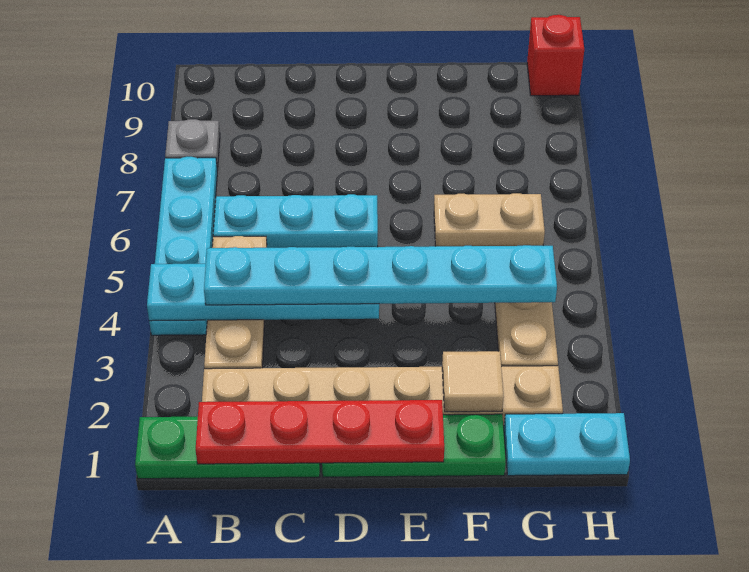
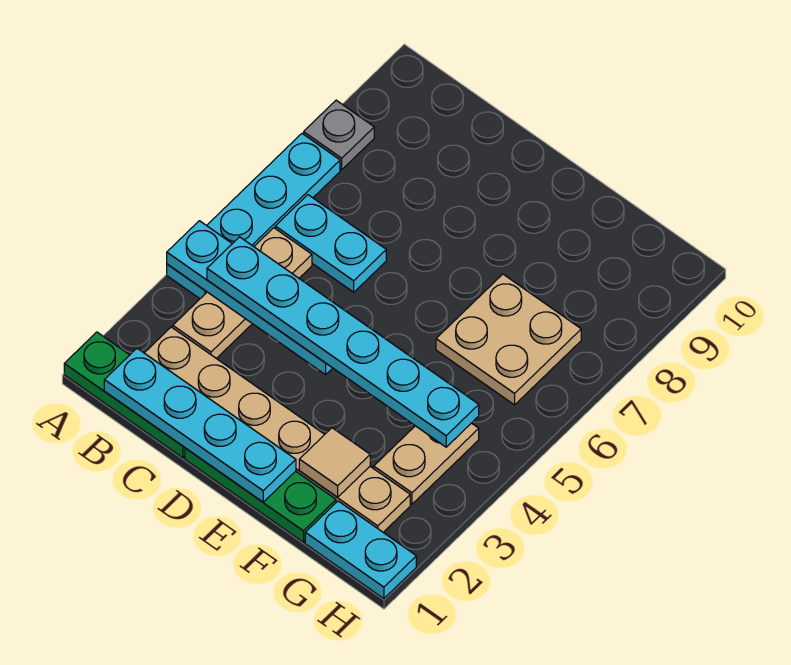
red plate B1:E1 level 2 -> cyan plate B1:E1 level 2
cyan plate B6:D6 level 1 -> cyan plate B6:C6 level 1
tan plate F6:G6 level 1 -> tan plate F6:G7 level 1
red brick H10 level 1 -> none

